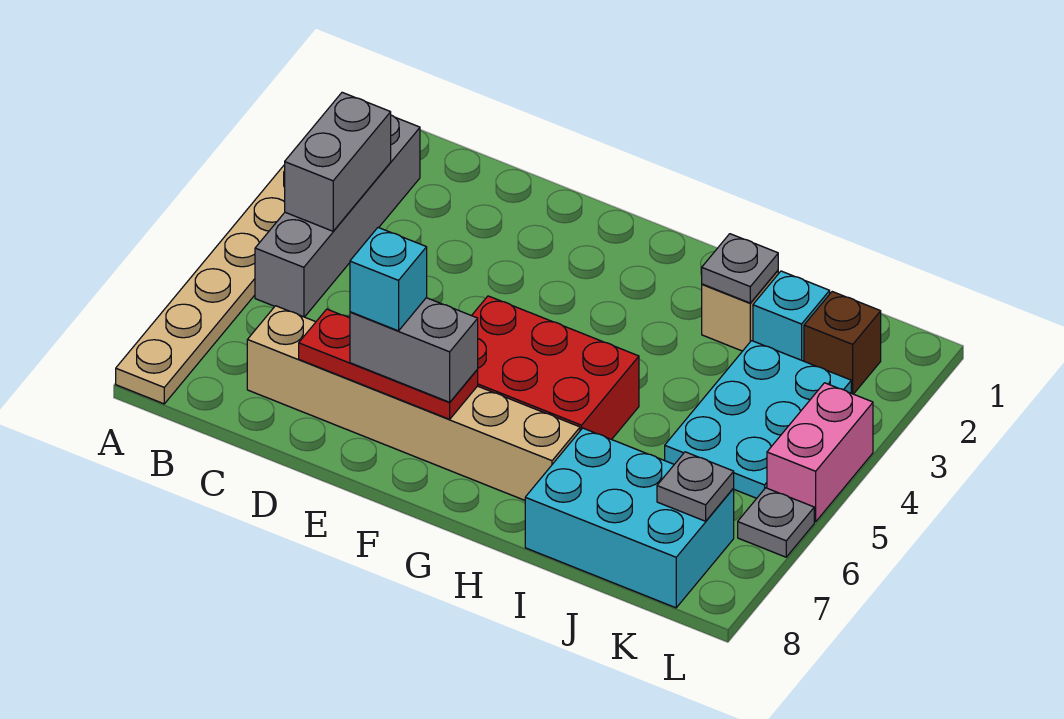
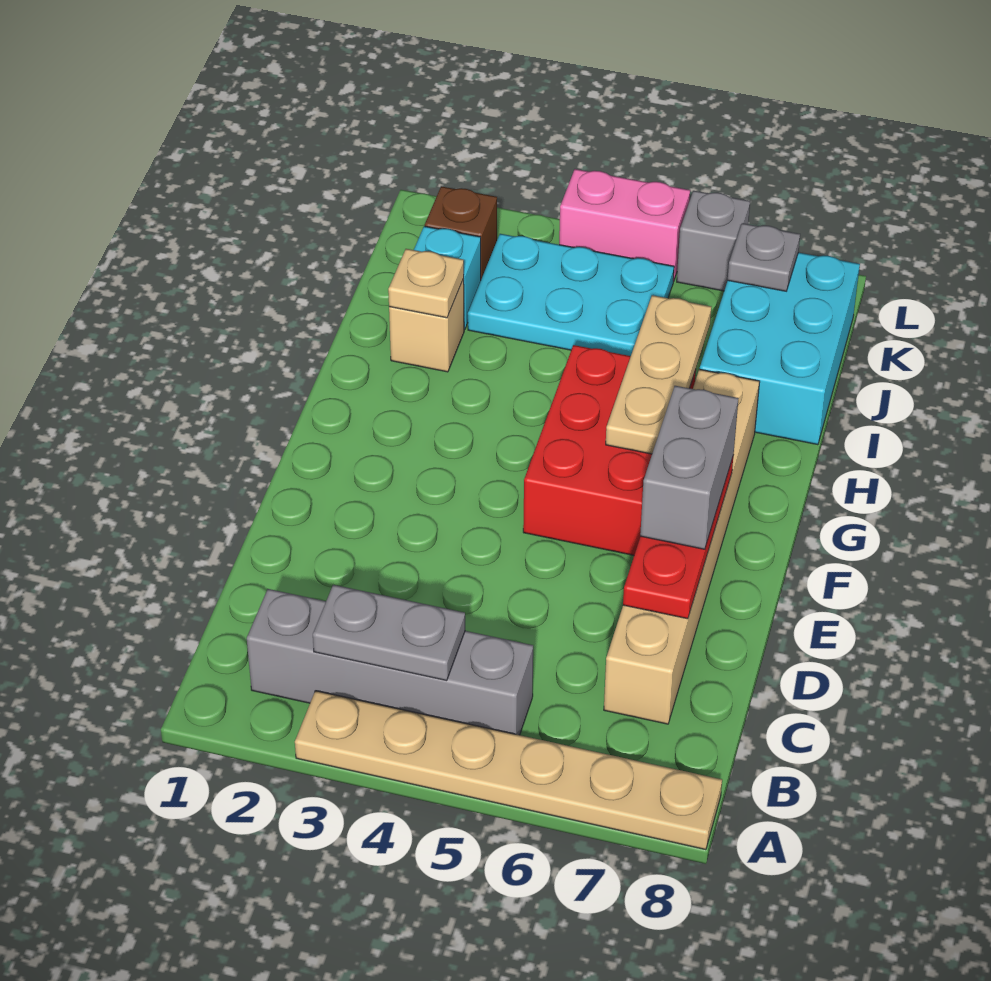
grey brick B3:B4 level 2 -> grey plate B3:B4 level 2
cyan brick E7 level 4 -> none
none -> tan plate G6:I6 level 2
grey plate I2 level 2 -> tan plate I2 level 2
grey plate L6 level 1 -> grey brick L6 level 1

